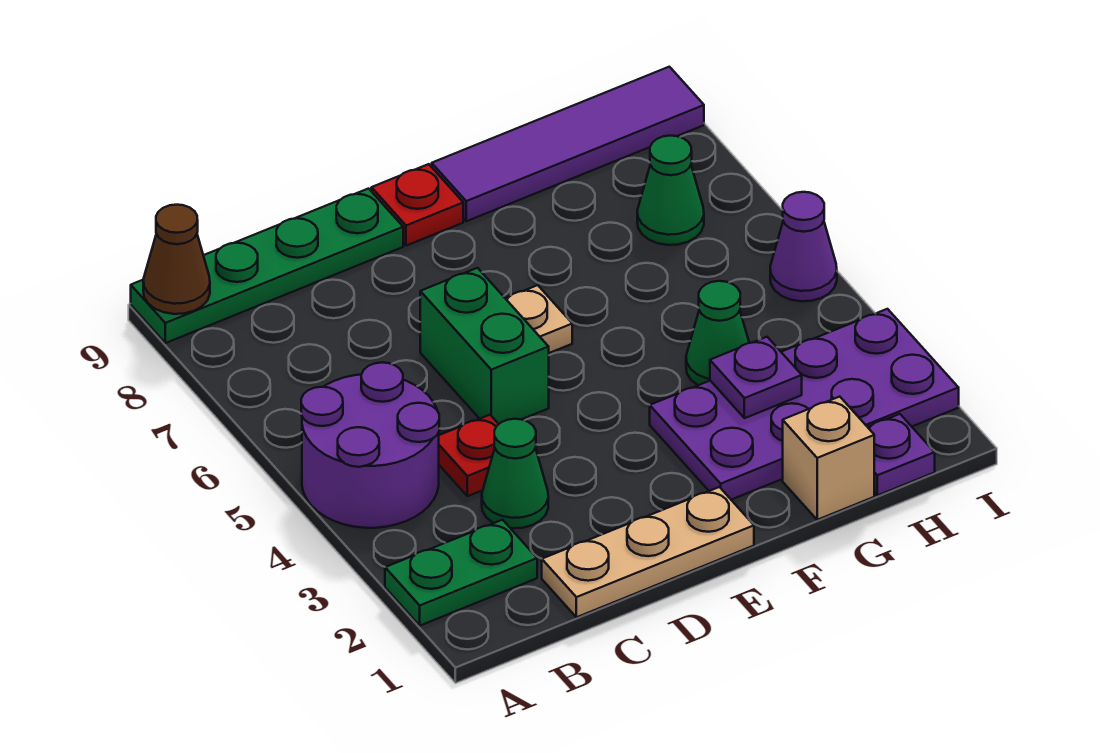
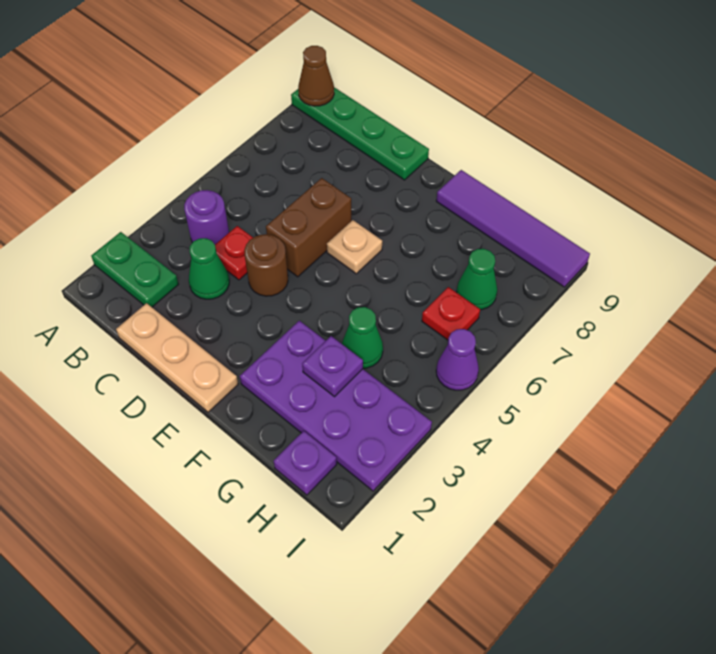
purple round brick A4:B5 level 1 -> purple round brick B4 level 1
none -> brown round brick D4 level 1
green brick D5:D6 level 1 -> brown brick D5:D6 level 1
red plate E9 level 1 -> red plate H6 level 1
tan brick G1 level 1 -> none

